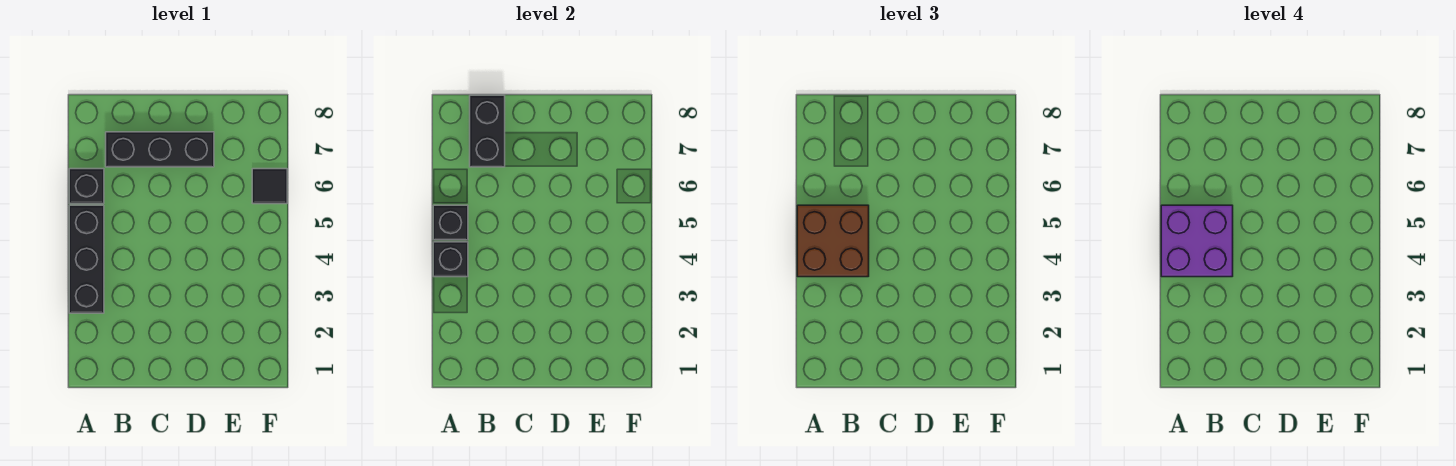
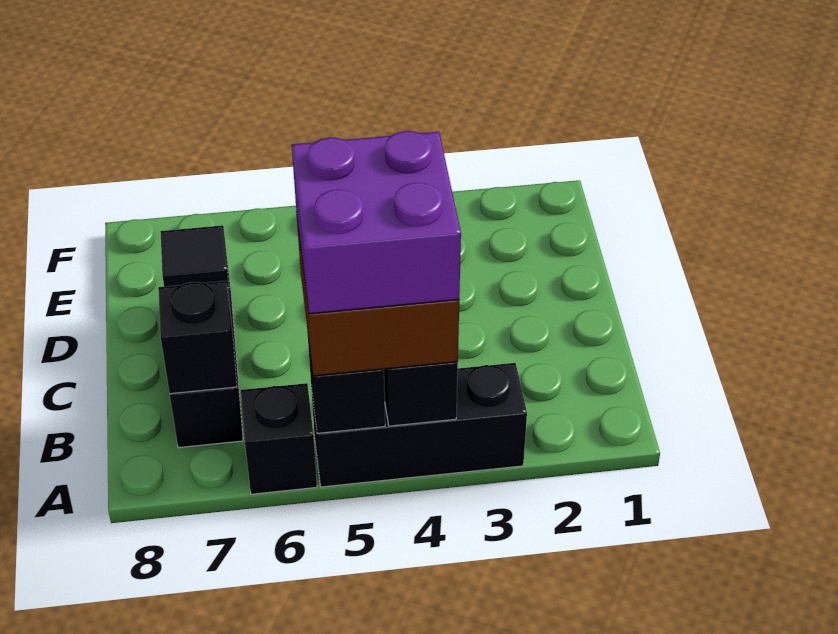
black brick B7:B8 level 2 -> black brick B7 level 2
black tile F6 level 1 -> black tile D7 level 2

